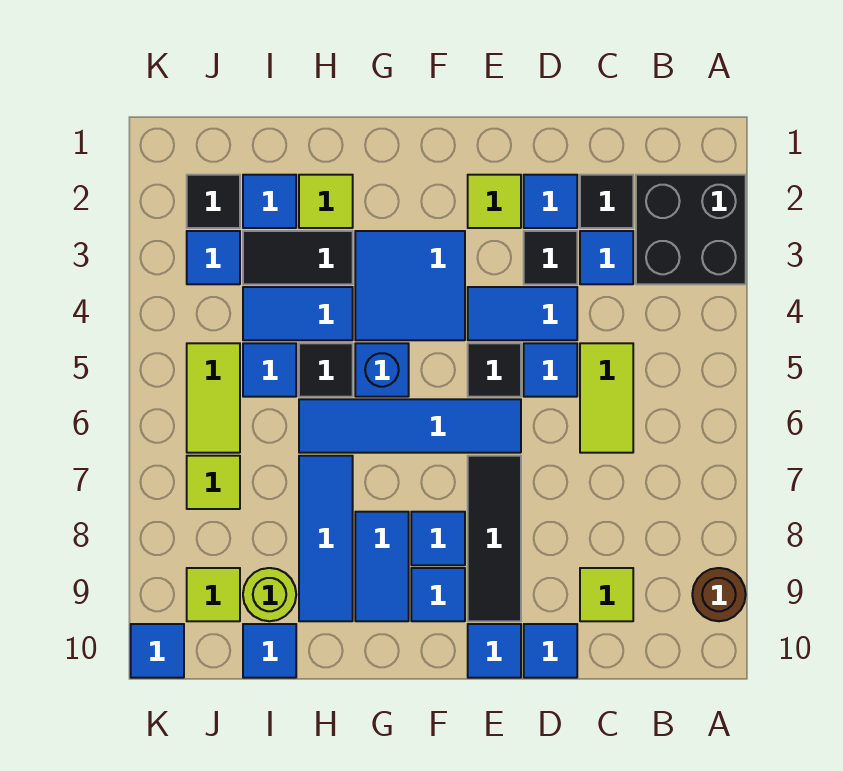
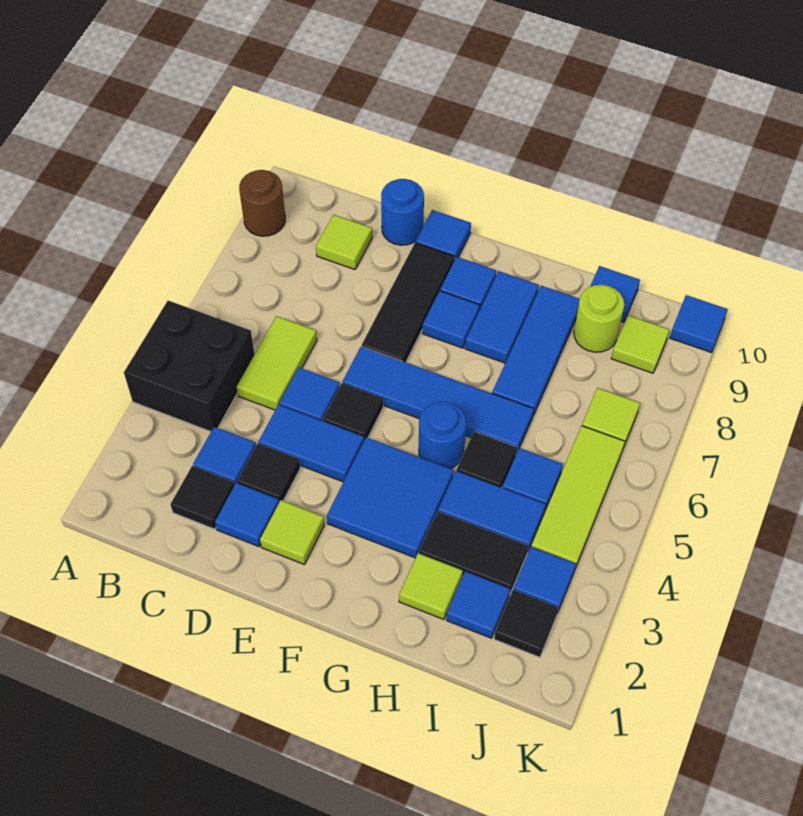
black brick A2:B3 level 1 -> black brick A4:B5 level 1
blue tile D10 level 1 -> blue round brick D10 level 1
blue brick G5 level 1 -> blue round brick G5 level 1
lime tile J5:J6 level 1 -> lime tile J4:J6 level 1

